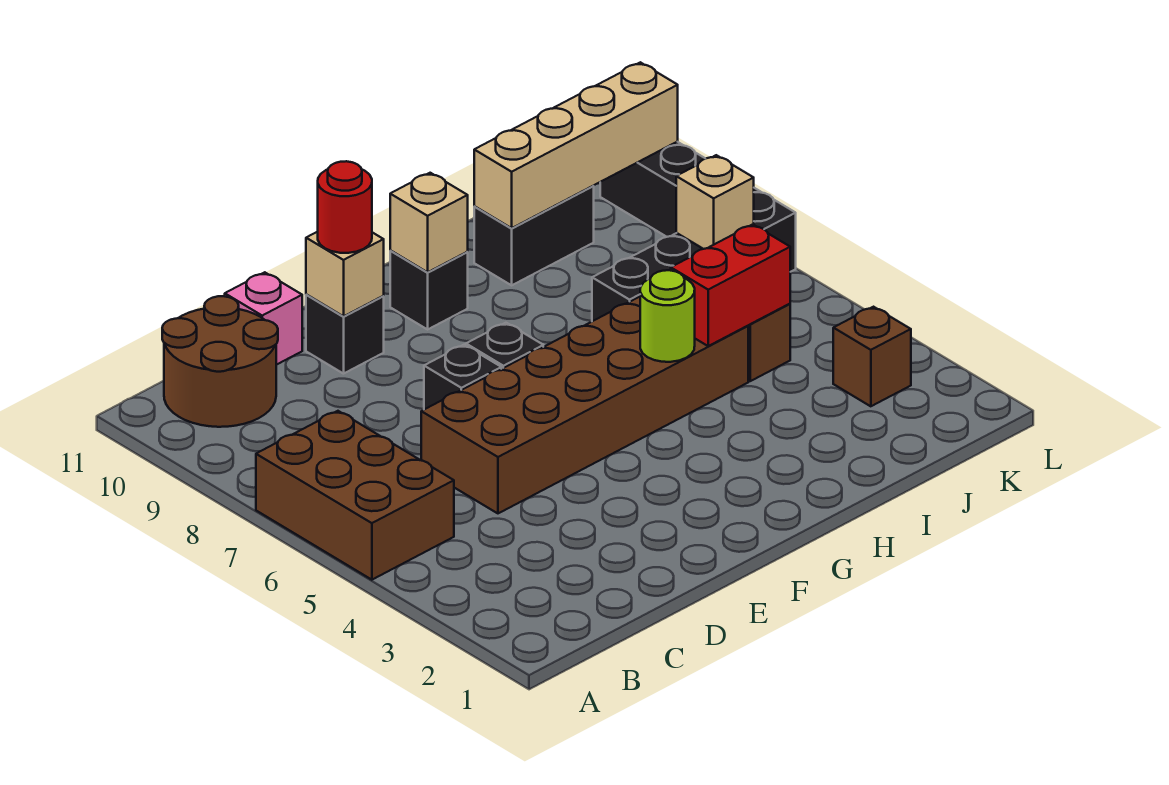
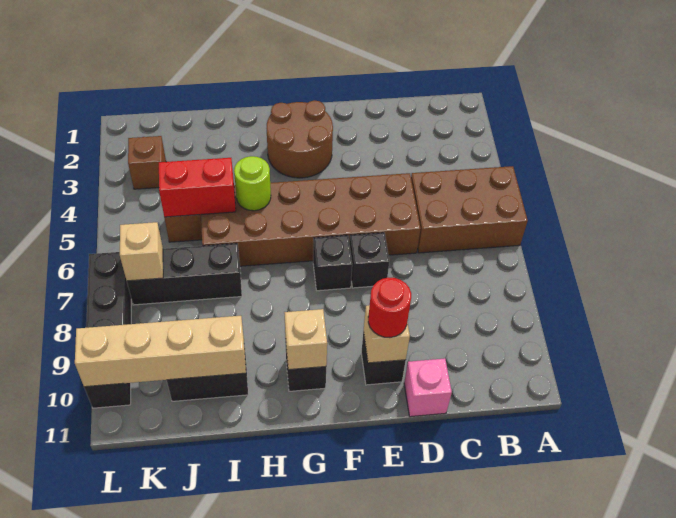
brown brick A5:B7 level 1 -> brown brick A5:C6 level 1
brown round brick B10:C11 level 1 -> brown round brick F2:G3 level 1

